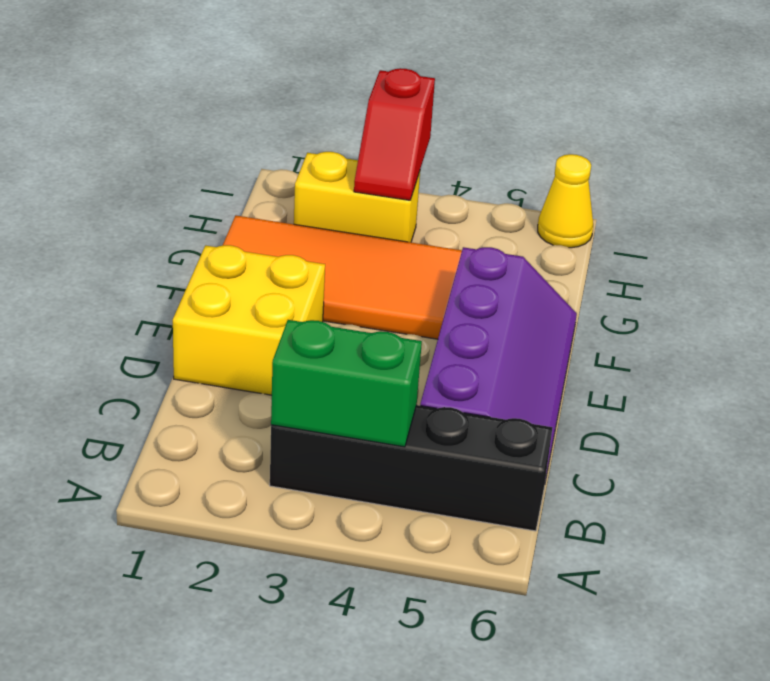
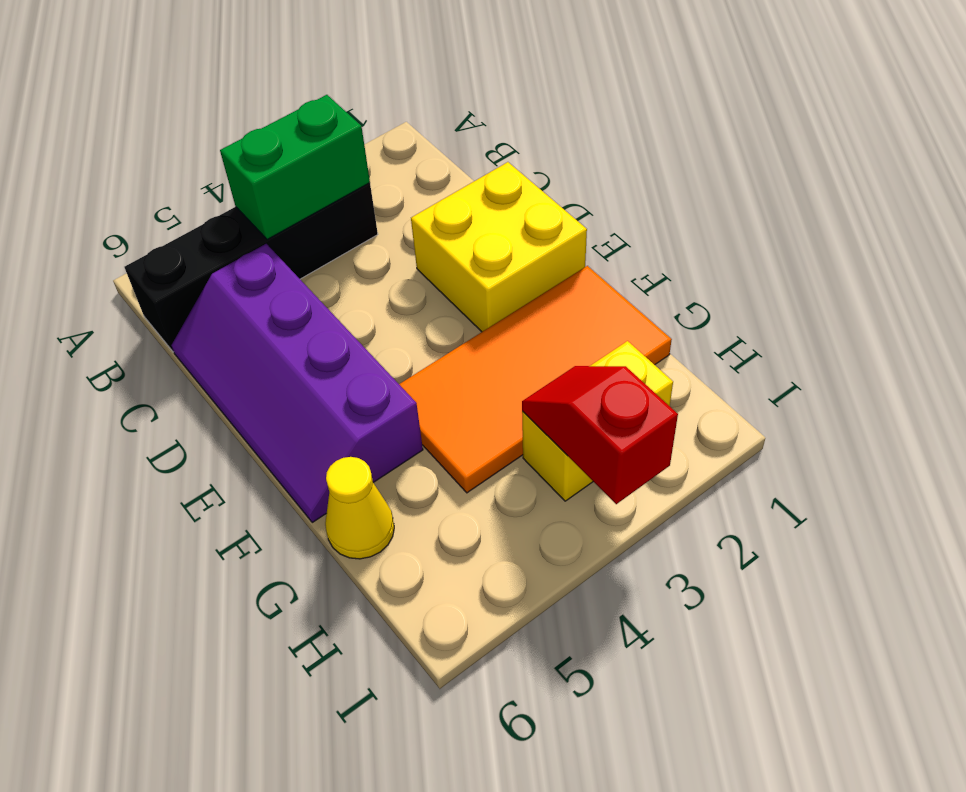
yellow cone I6 level 1 -> yellow cone G6 level 1

